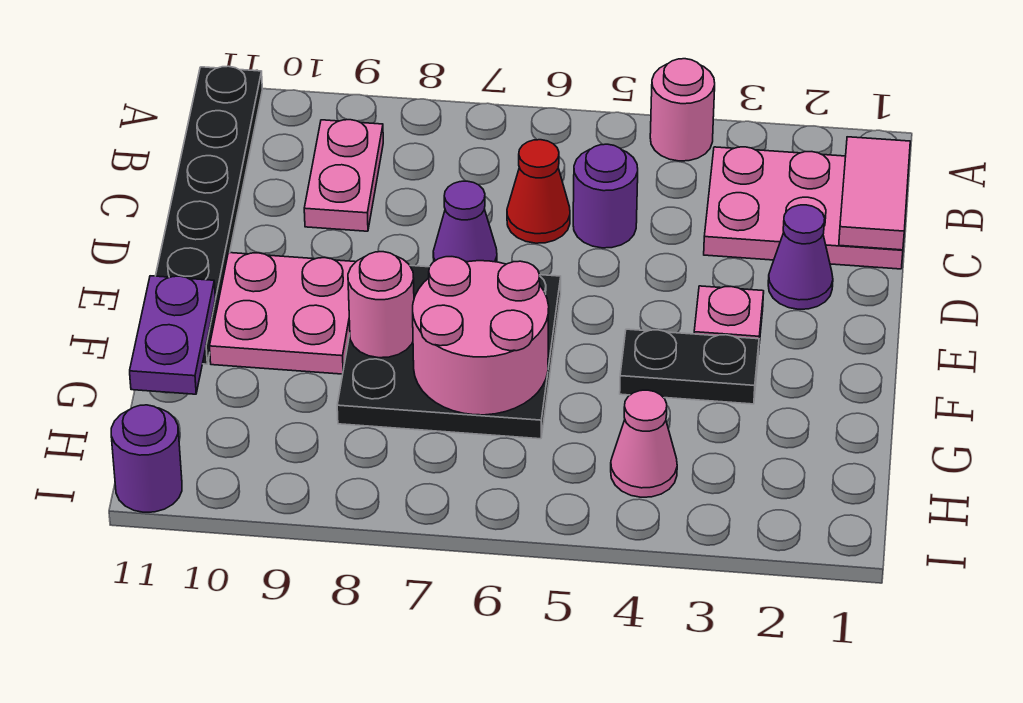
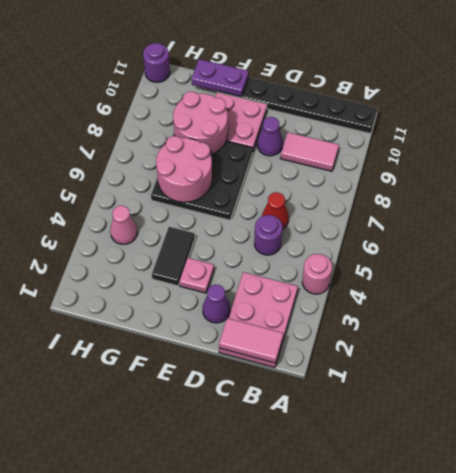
pink plate B9:C9 level 1 -> pink tile B9:C9 level 1
purple cone D7 level 1 -> purple cone D9 level 1
black plate F3:F4 level 1 -> black tile F3:F4 level 1
pink round brick F8 level 2 -> pink round brick F8:G9 level 2

